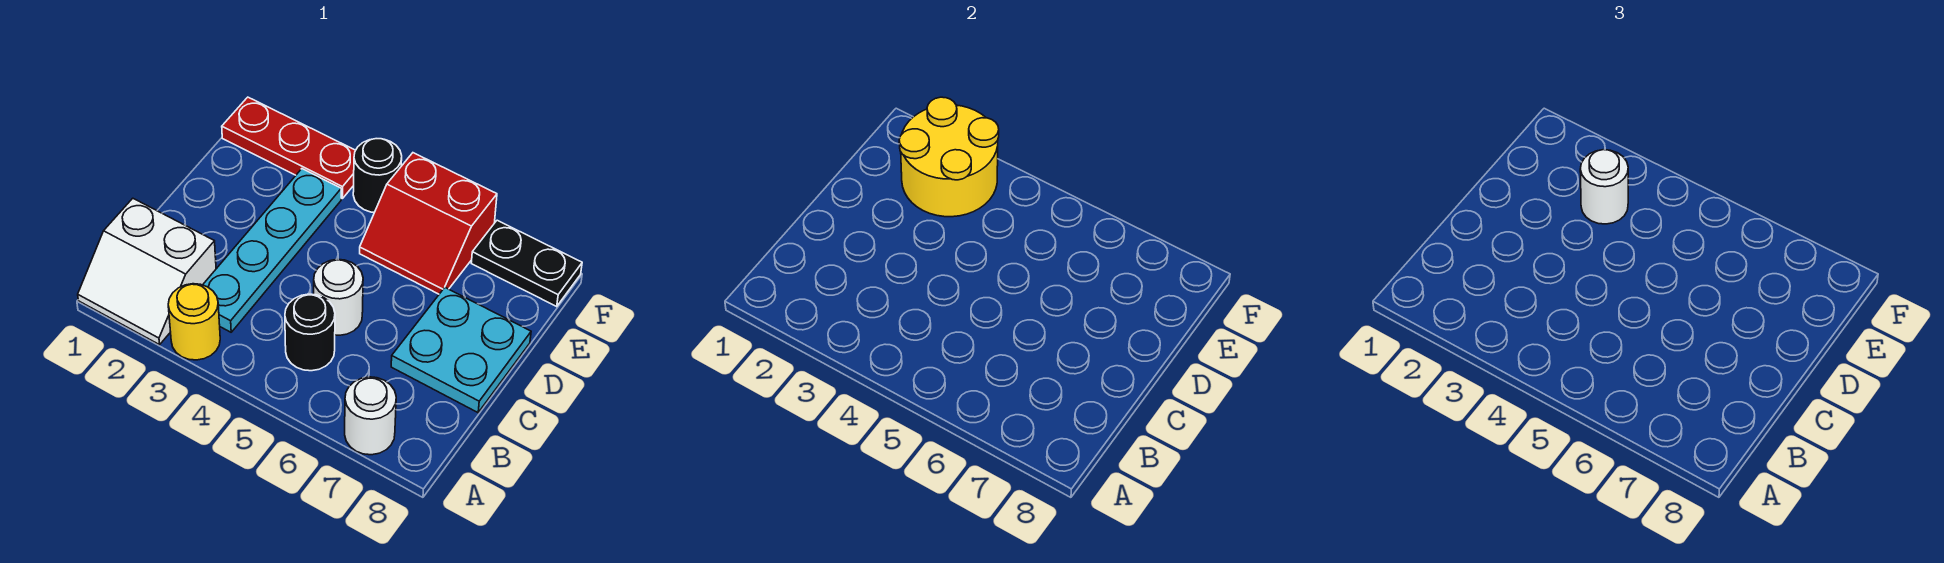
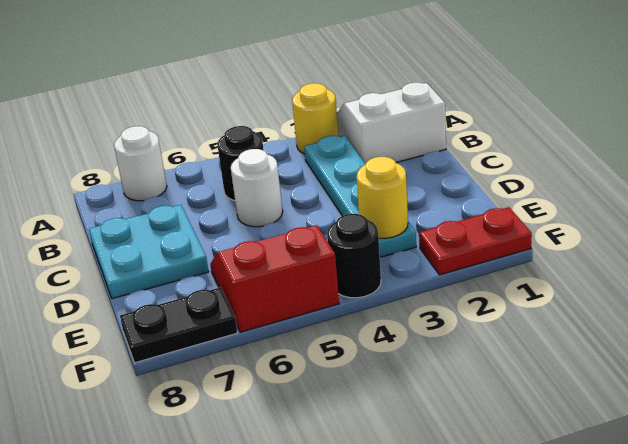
yellow round brick E2:F3 level 2 -> yellow round brick E3 level 2
white round brick E3 level 3 -> none
red plate F1:F3 level 1 -> red plate F1:F2 level 1

